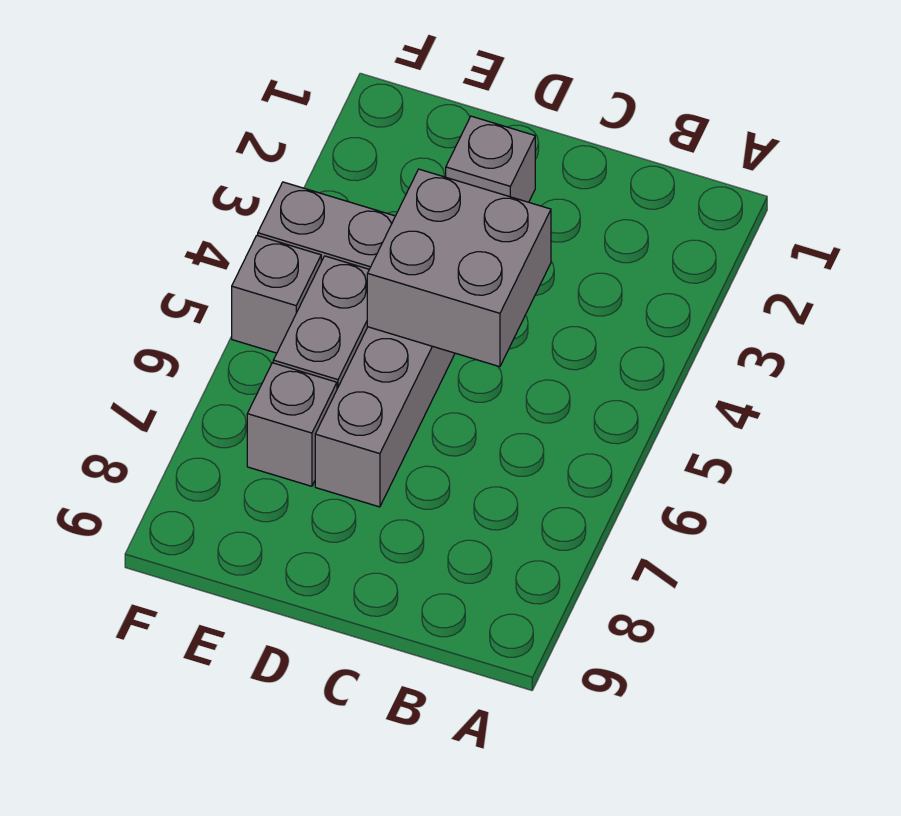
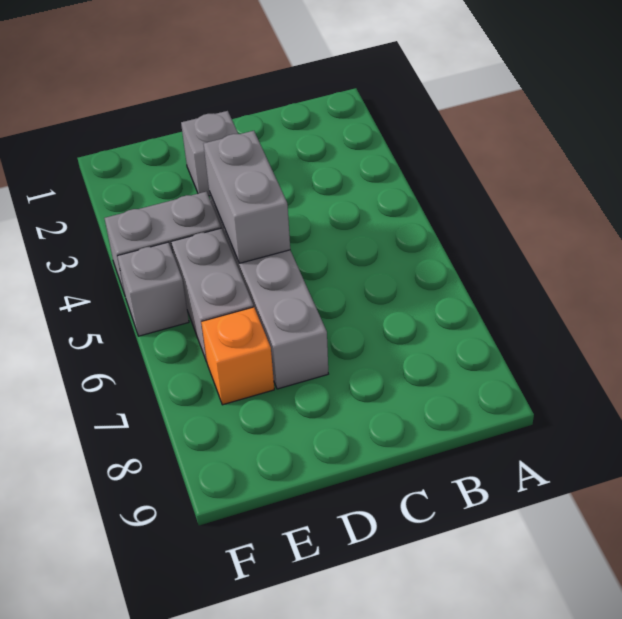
grey brick C4:D5 level 2 -> grey brick D4:D5 level 2
grey brick E7 level 1 -> orange brick E7 level 1

